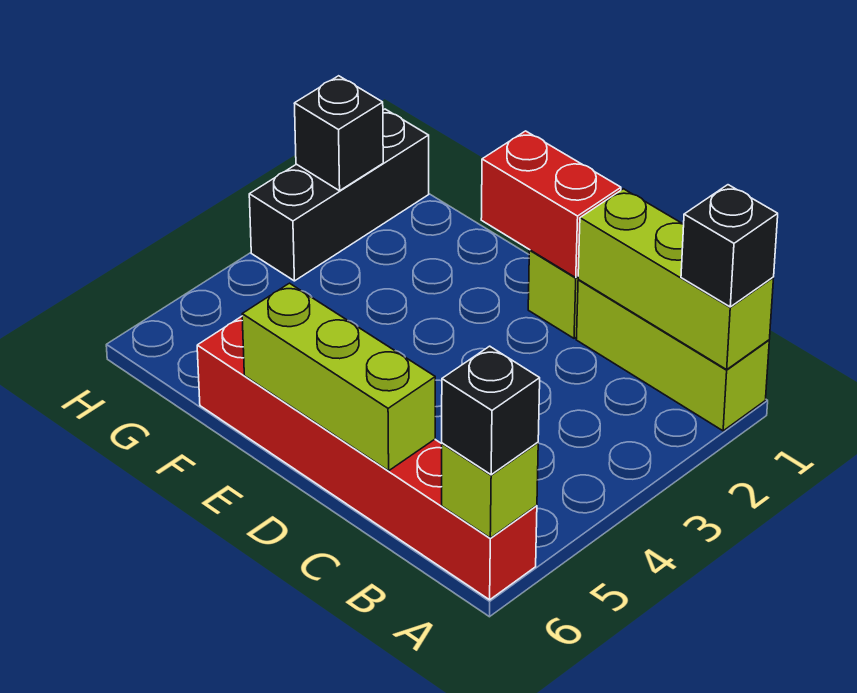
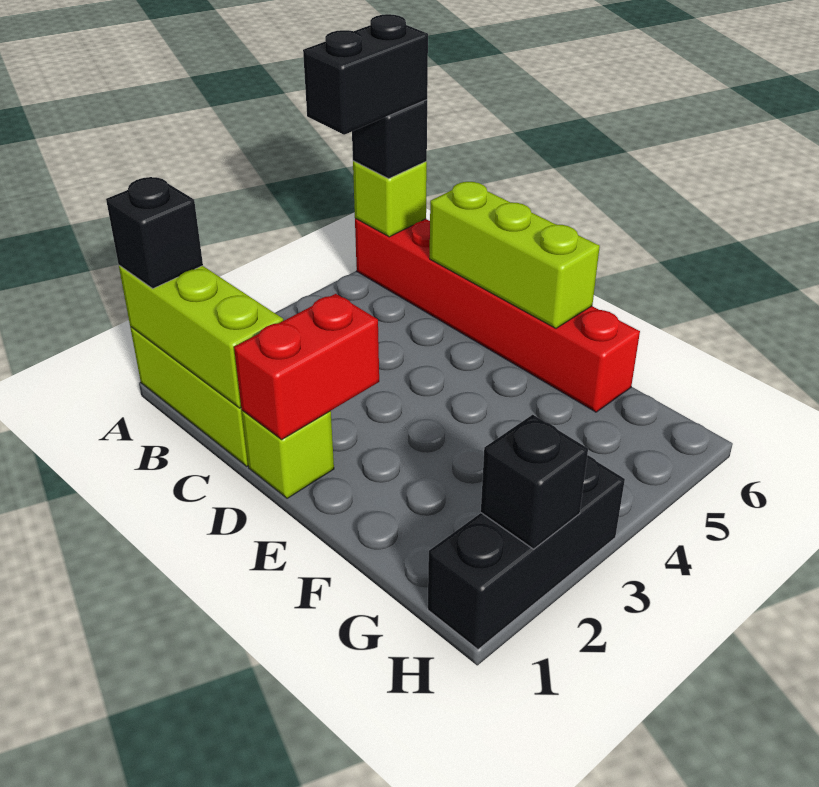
none -> black brick A5:A6 level 4
red brick D1:E1 level 2 -> red brick D1:D2 level 2

